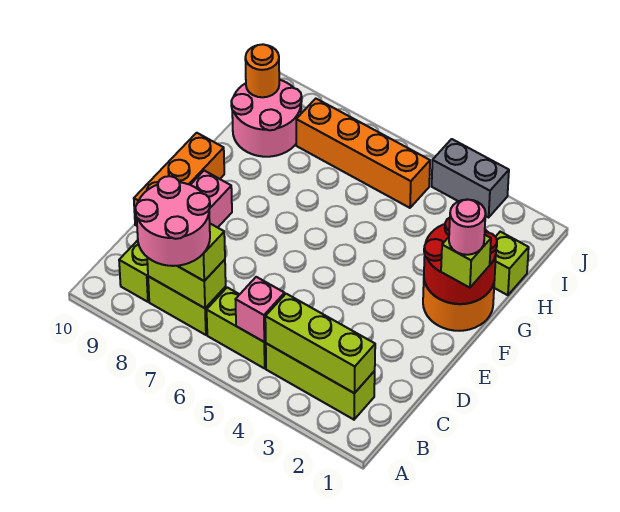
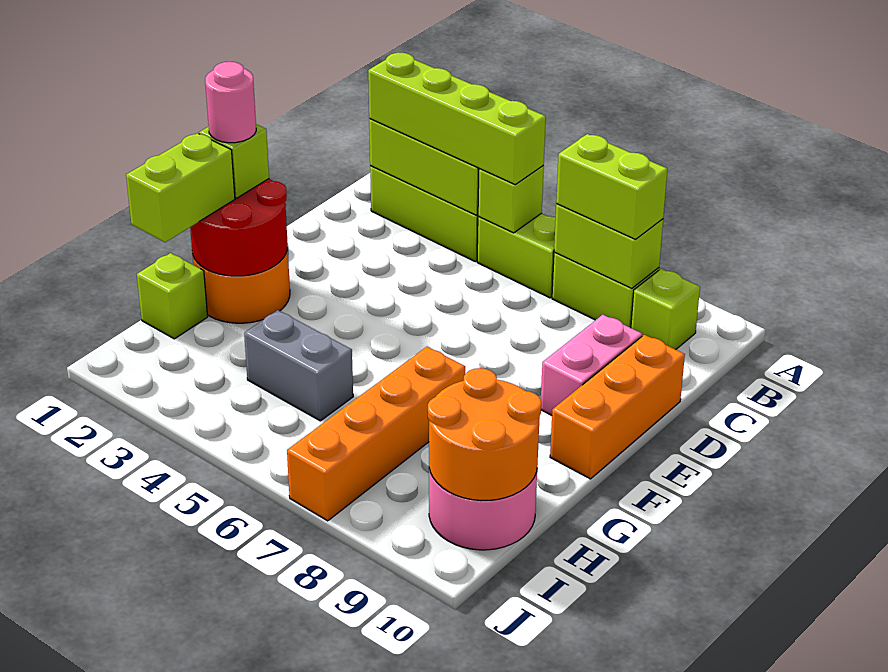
pink round brick A7:B8 level 4 -> none
none -> lime brick B2:B5 level 3
pink brick B5 level 2 -> lime brick B5 level 2
none -> lime brick G1:H1 level 3
orange brick I5:I8 level 1 -> orange brick G7:J7 level 1
orange round brick I10 level 2 -> orange round brick H9:I10 level 2
grey brick J3:J4 level 1 -> grey brick H4:H5 level 1

